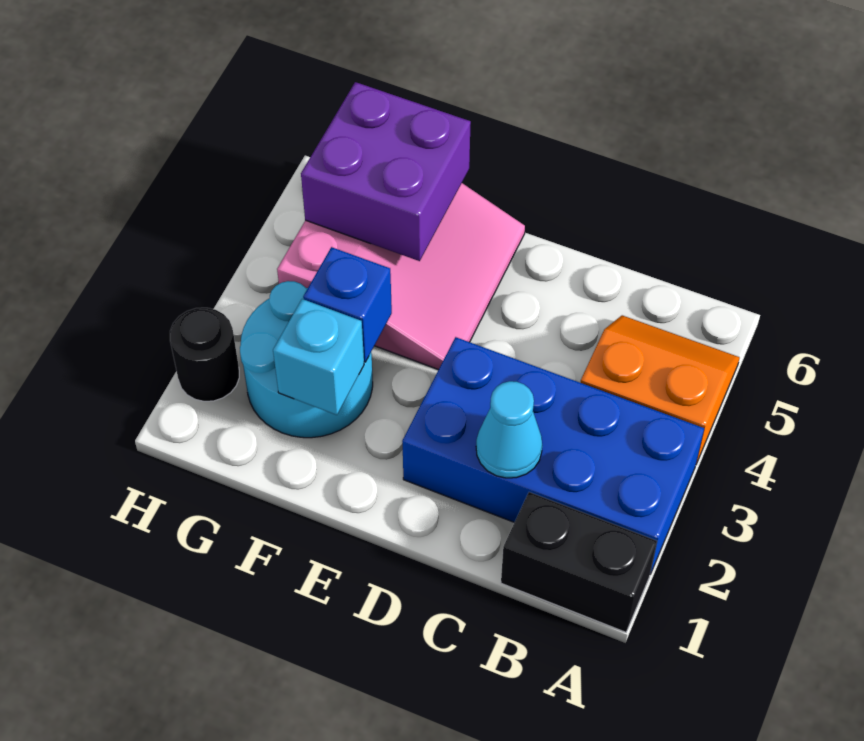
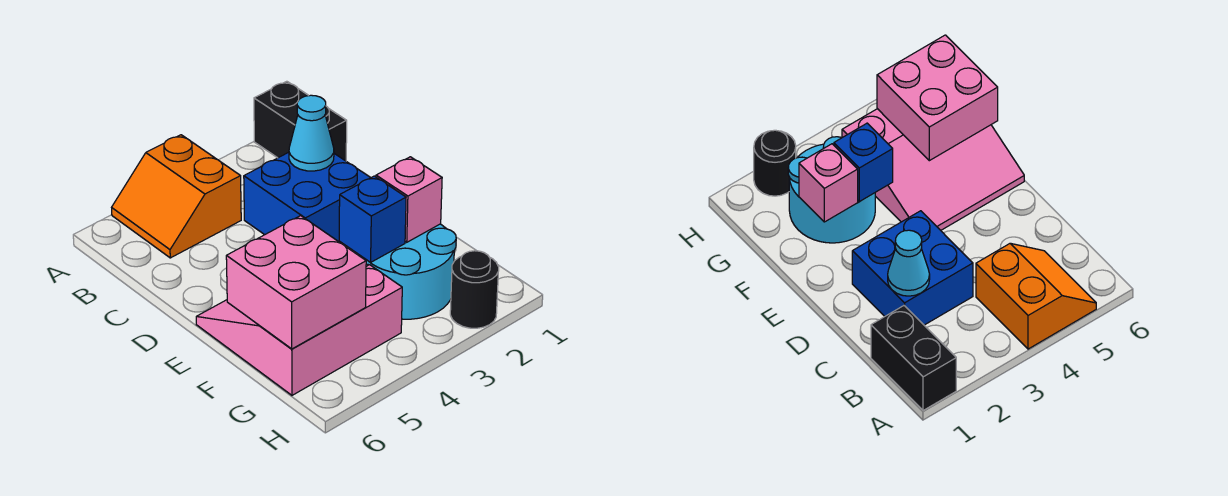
blue brick A2:D3 level 1 -> blue brick C2:D3 level 1
cyan brick F2 level 2 -> pink brick F2 level 2
purple brick F5:G6 level 2 -> pink brick F5:G6 level 2

